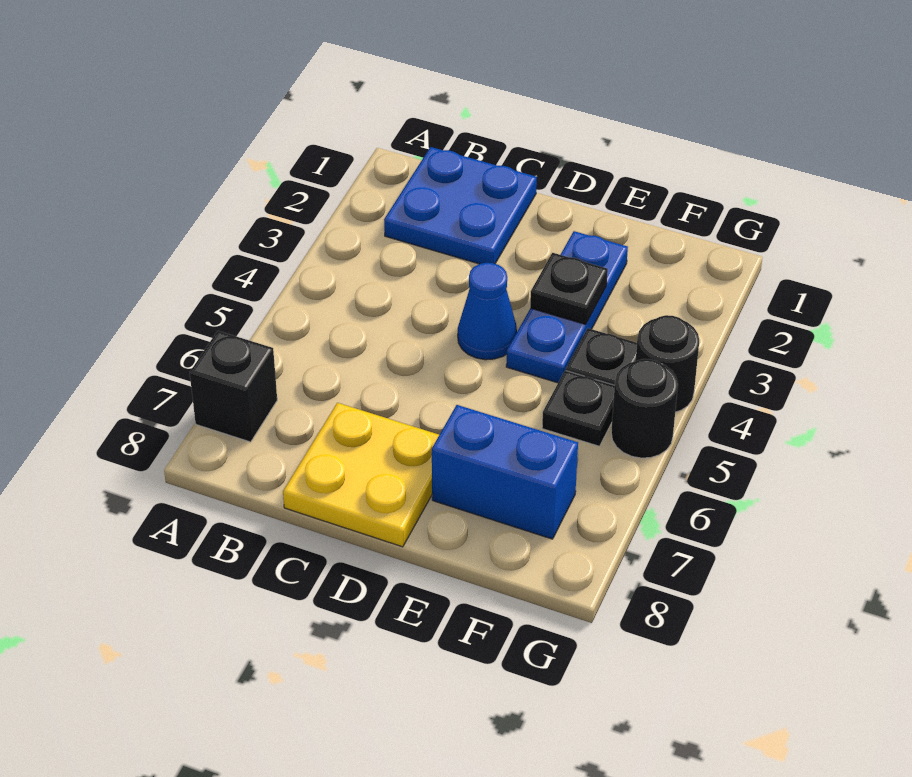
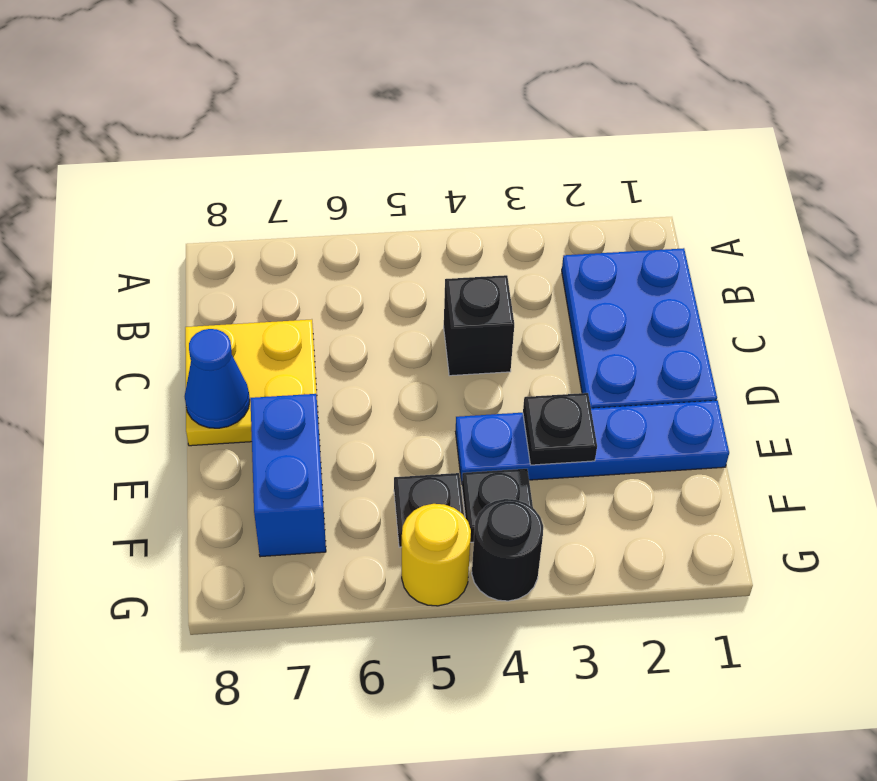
black brick A7 level 1 -> black brick C4 level 1
blue plate B1:C2 level 1 -> blue plate B1:D2 level 1
blue cone D4 level 1 -> blue cone D8 level 2
blue plate E2:E4 level 1 -> blue plate E1:E4 level 1
black round brick G5 level 1 -> yellow round brick G5 level 1

